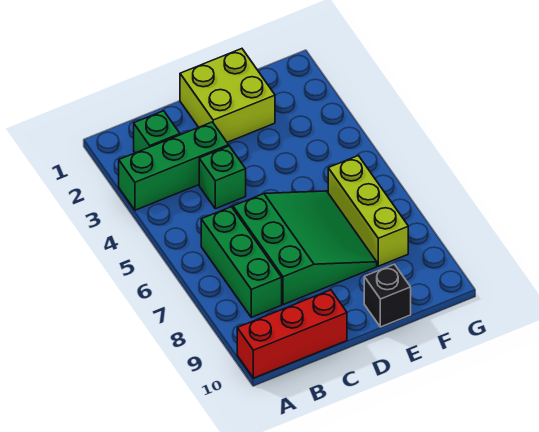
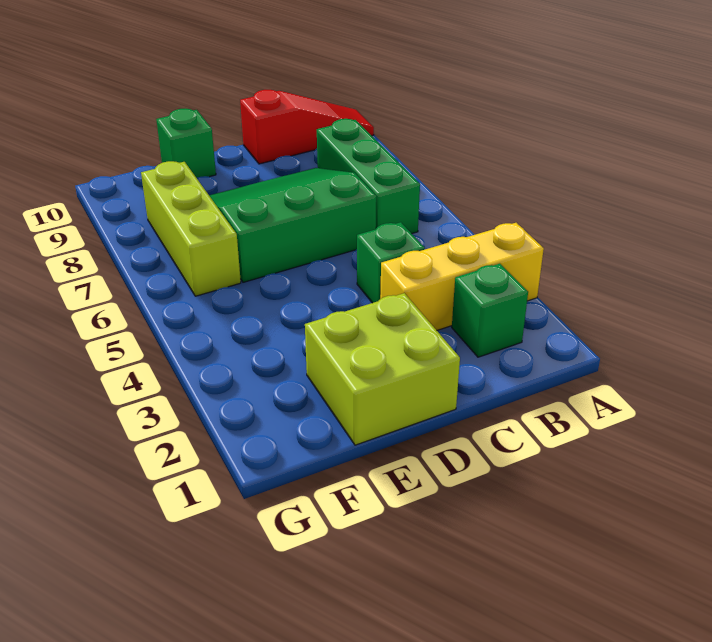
green brick A3:C3 level 1 -> yellow brick A3:C3 level 1
red brick A10:C10 level 1 -> red slope A10:C10 level 1 top C
green slope C6:E8 level 1 top C -> green slope C6:E8 level 1 top 6
black brick E10 level 1 -> green brick E10 level 1

